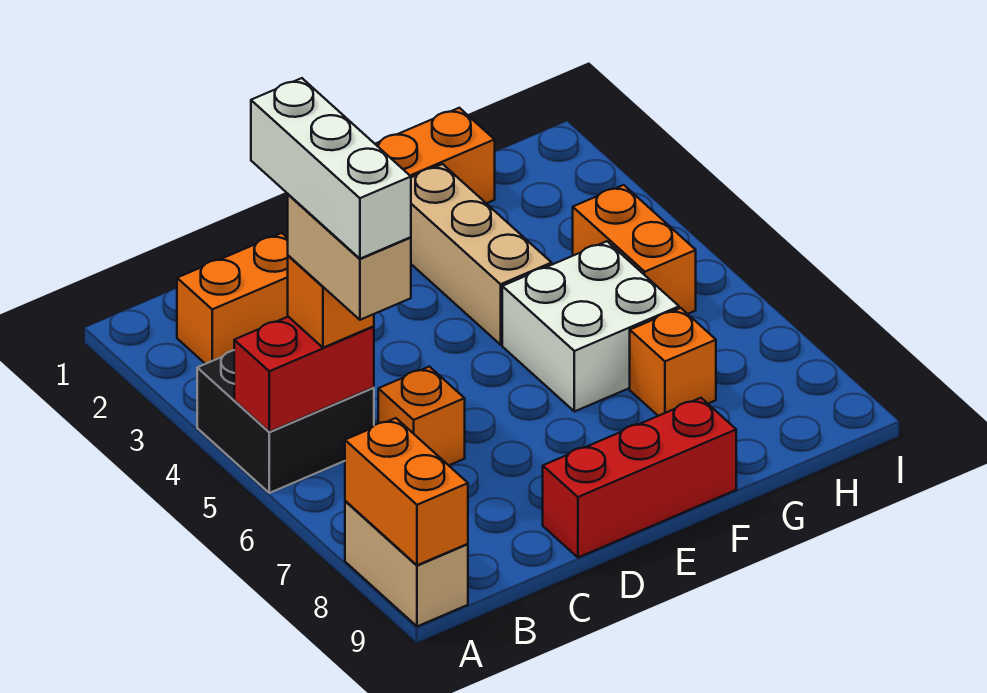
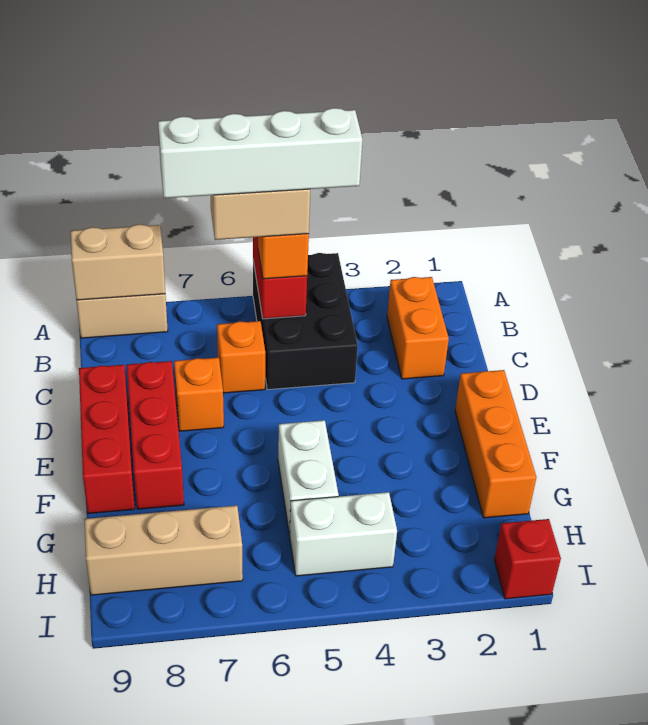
black brick A4:B5 level 1 -> black brick A4:C5 level 1
orange brick A8:A9 level 2 -> tan brick A8:A9 level 2
white brick B4:B6 level 5 -> white brick B4:B7 level 5
none -> red brick D8:F8 level 1
tan brick F2:F4 level 1 -> tan brick H7:H9 level 1
white brick F5:G6 level 1 -> white brick F5:G5 level 1
orange brick G7 level 1 -> orange brick D7 level 1
orange brick H4:H5 level 1 -> white brick H4:H5 level 1
none -> red brick I1 level 1

